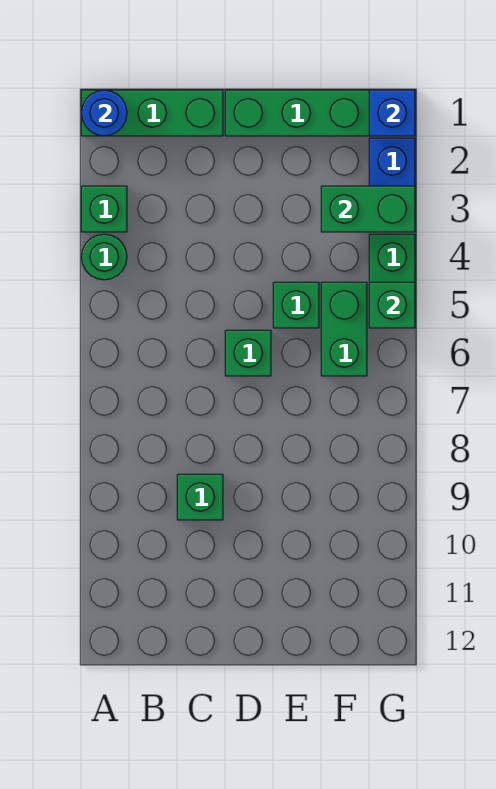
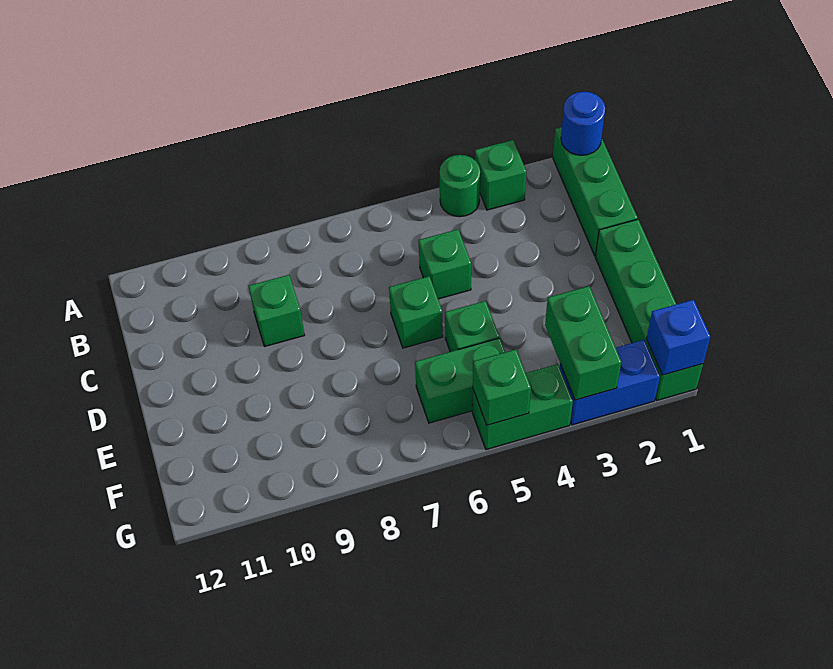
none -> green brick C5 level 1

